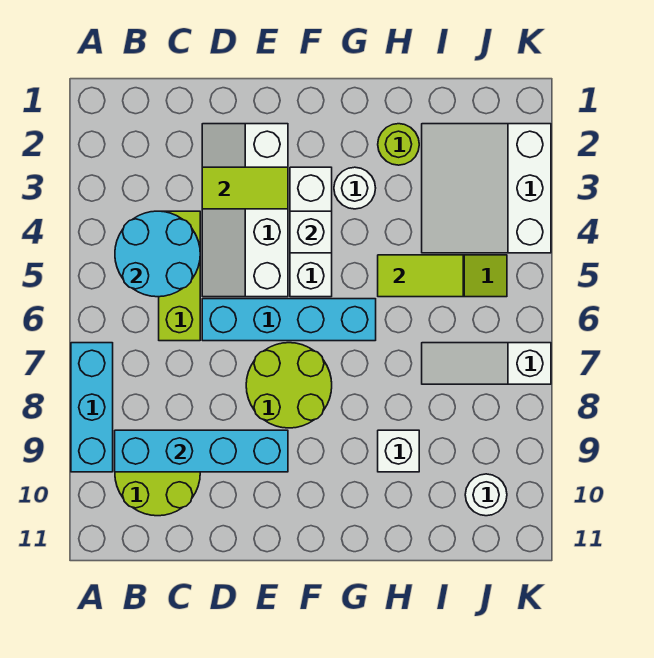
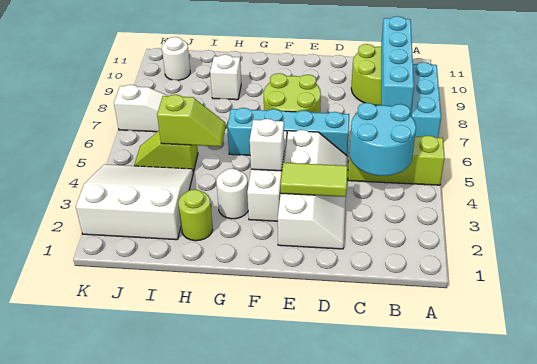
cyan brick B9:E9 level 2 -> cyan brick B7:B10 level 2
lime brick C4:C6 level 1 -> lime brick A5:C5 level 1
lime tile H5:I5 level 2 -> lime slope H5:I5 level 2 top I
white slope I2:K4 level 1 top K -> white slope I2:K4 level 1 top 2

